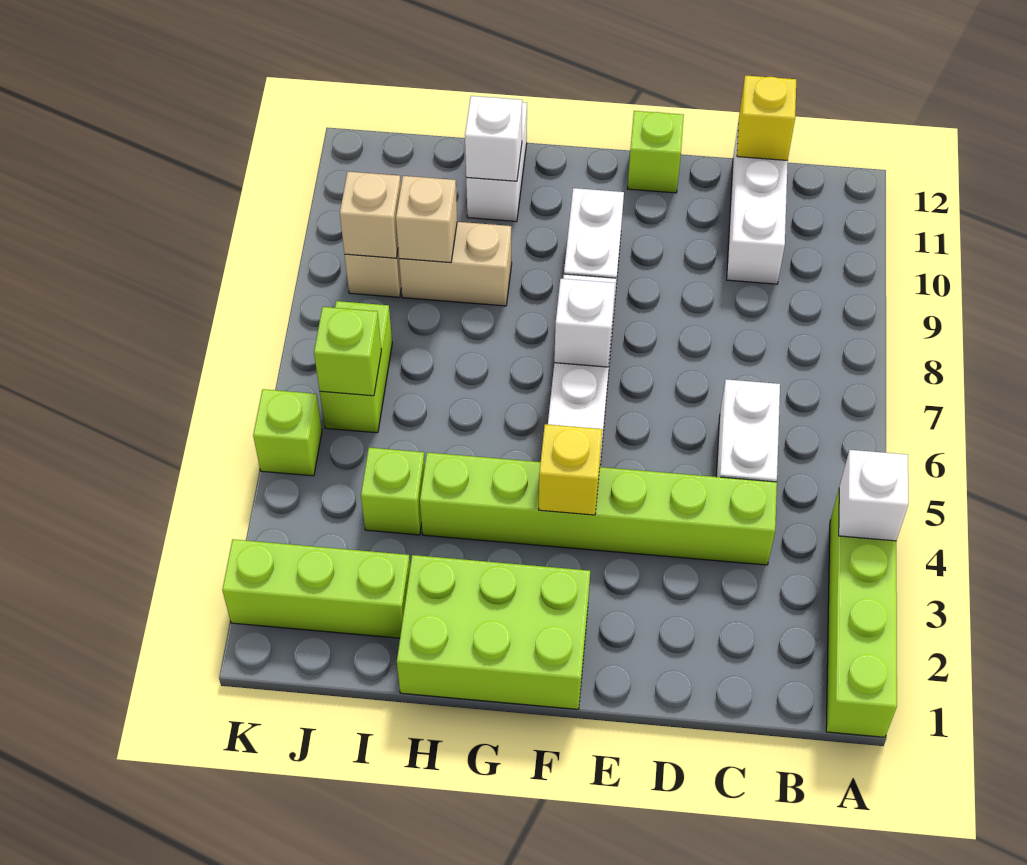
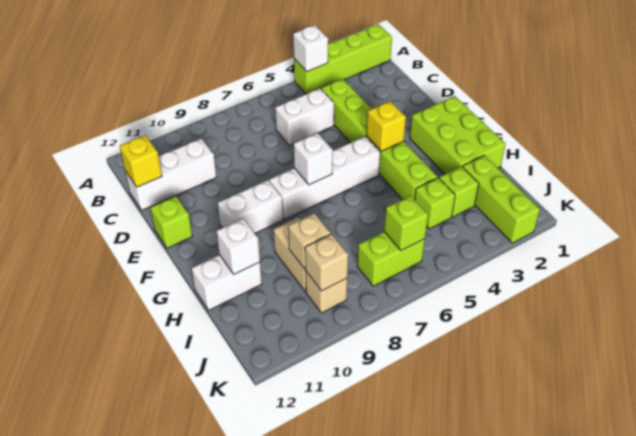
lime brick K5 level 1 -> lime brick I3 level 1

